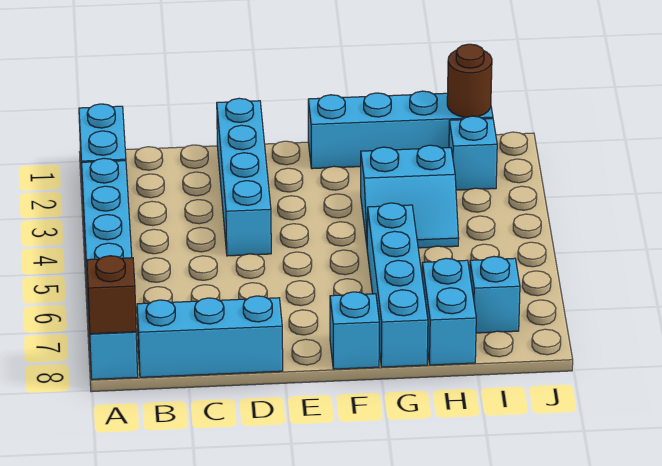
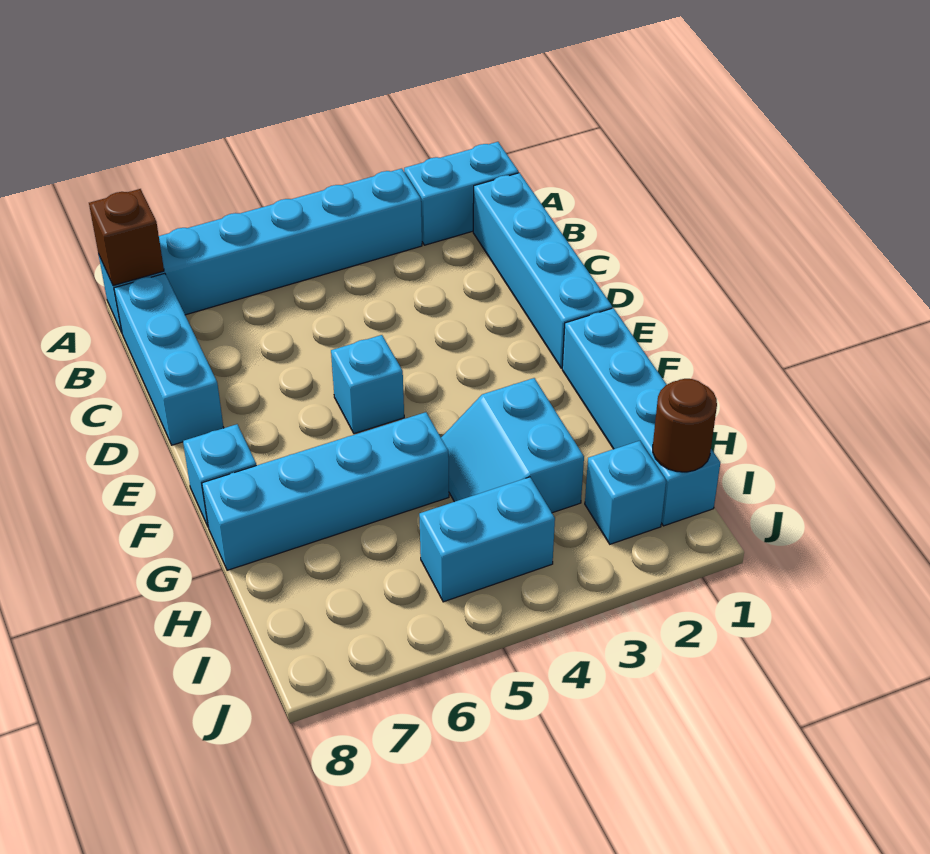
cyan brick D1:D4 level 1 -> cyan brick B1:E1 level 1
cyan brick H7:H8 level 1 -> cyan brick I4:I5 level 1
cyan brick I7 level 1 -> cyan brick E5 level 1

